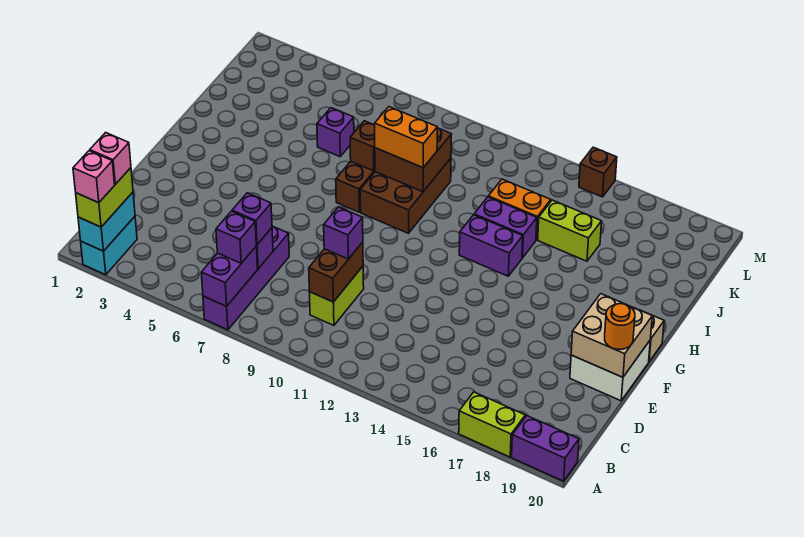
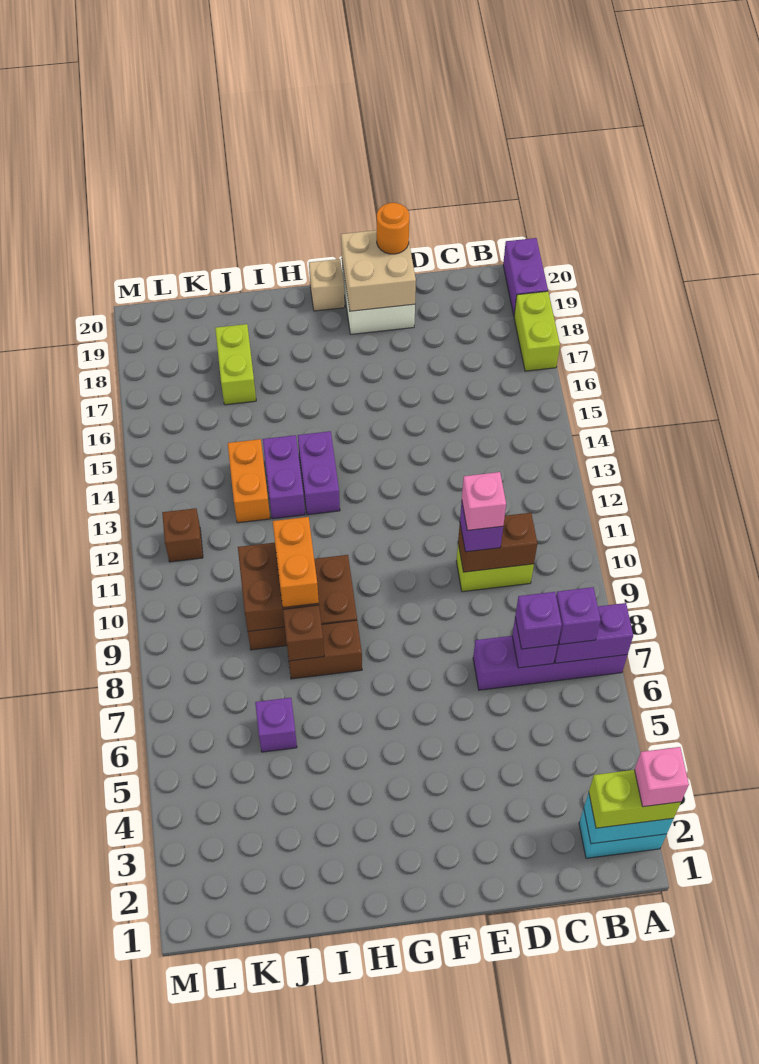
pink brick B2 level 4 -> pink brick D10 level 4
lime brick J15:J16 level 1 -> lime brick J17:J18 level 1
brown brick M15 level 1 -> brown brick L12 level 1

